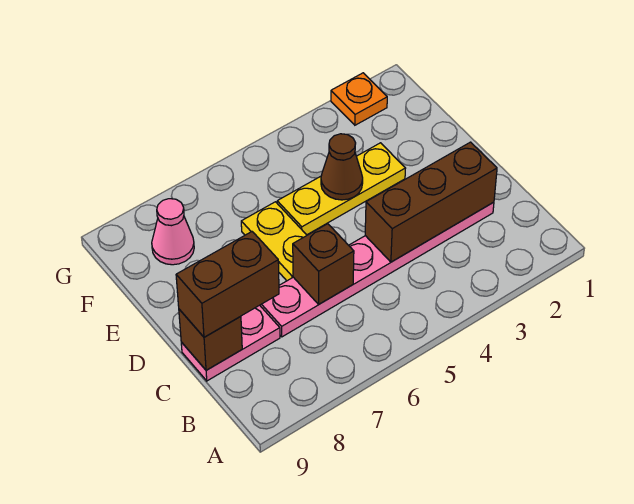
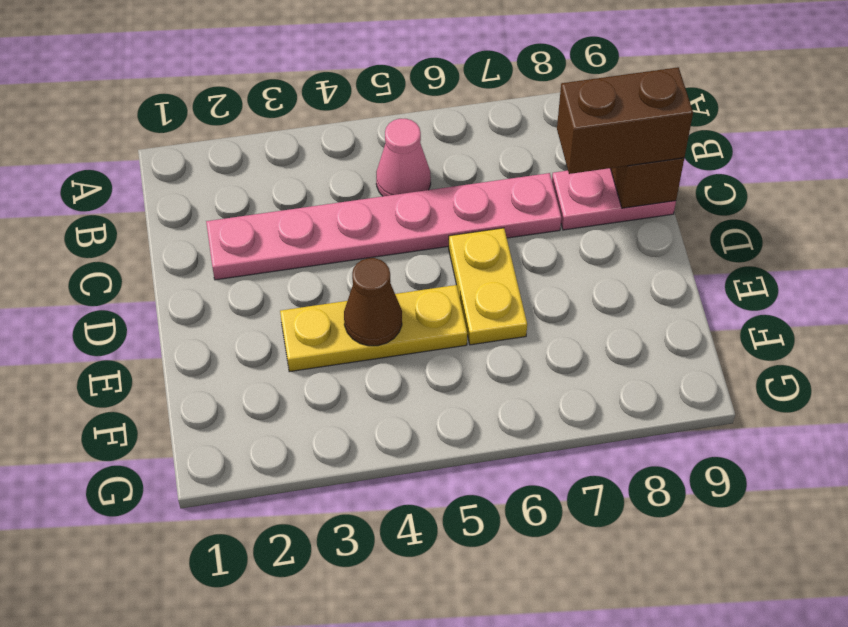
brown brick C2:C4 level 2 -> none
brown brick C6 level 2 -> none
pink cone F8 level 1 -> pink cone B5 level 1
orange plate G2 level 1 -> none

